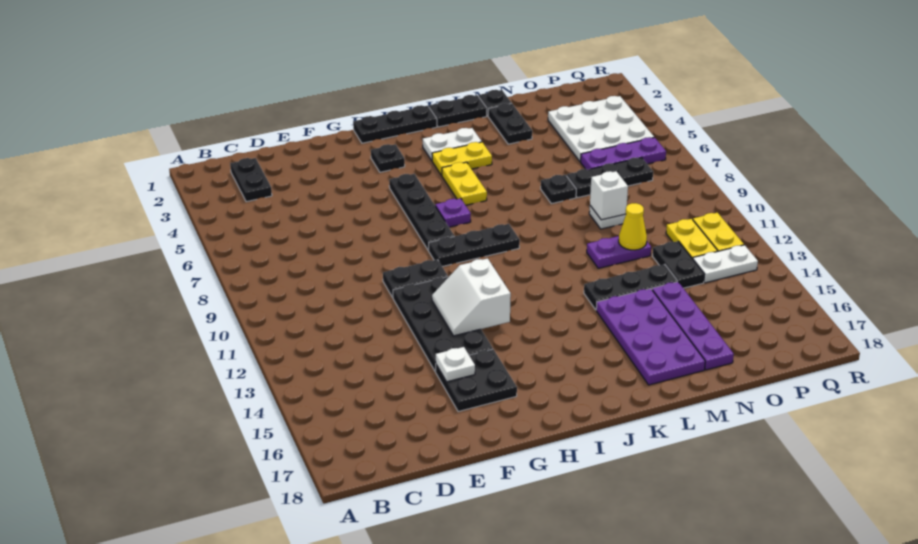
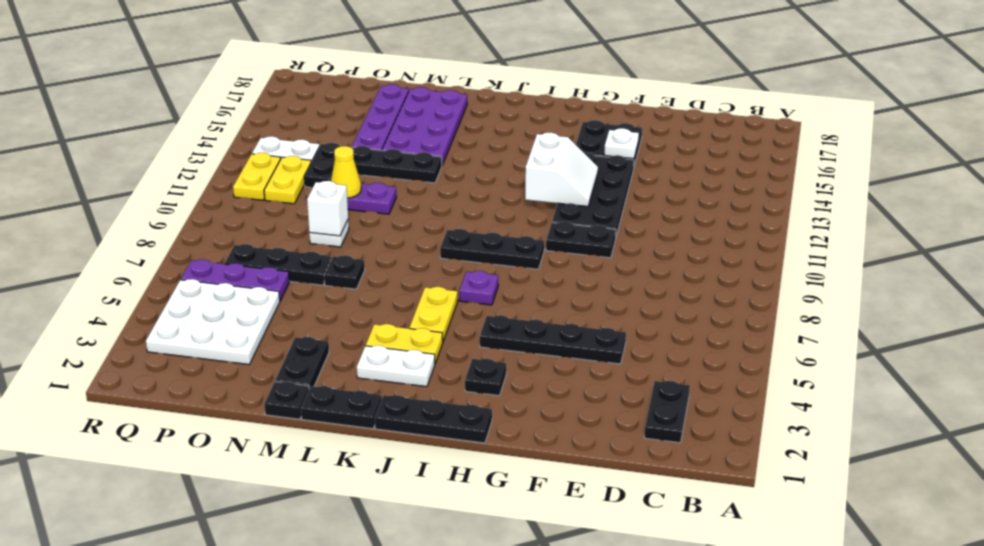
black plate H5:H8 level 1 -> black plate E5:H5 level 1

